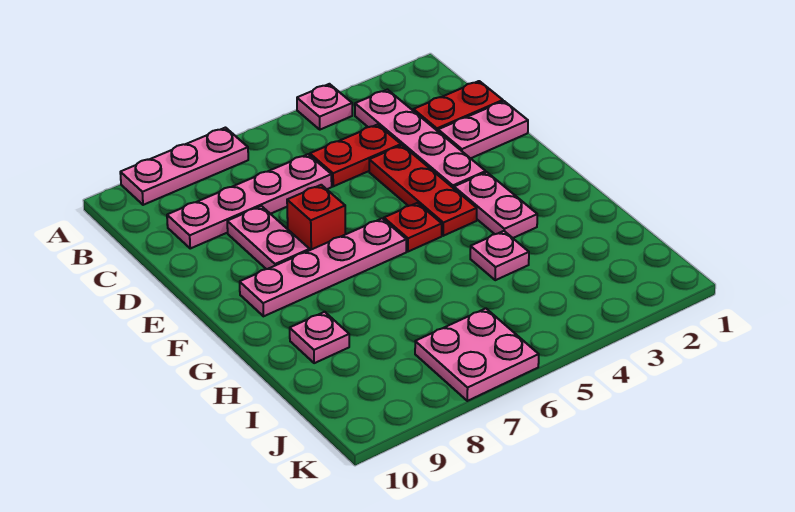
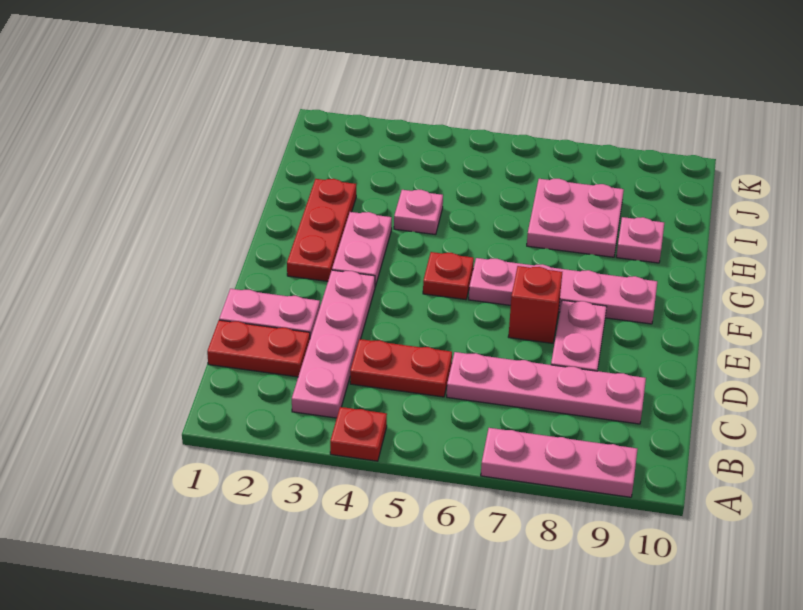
pink plate A4 level 1 -> red plate A4 level 1
red plate D4:F4 level 1 -> red plate F2:H2 level 1
pink plate J6:K7 level 1 -> pink plate H7:I8 level 1

